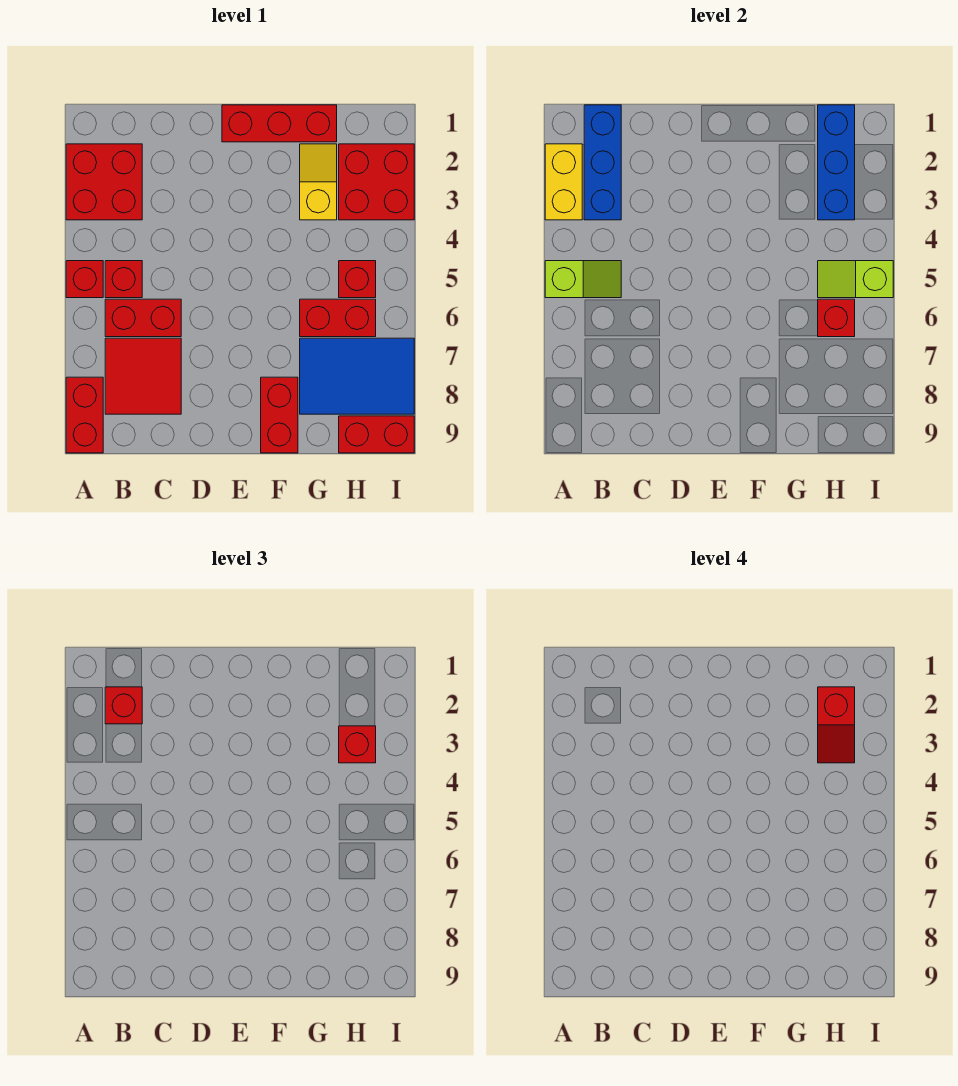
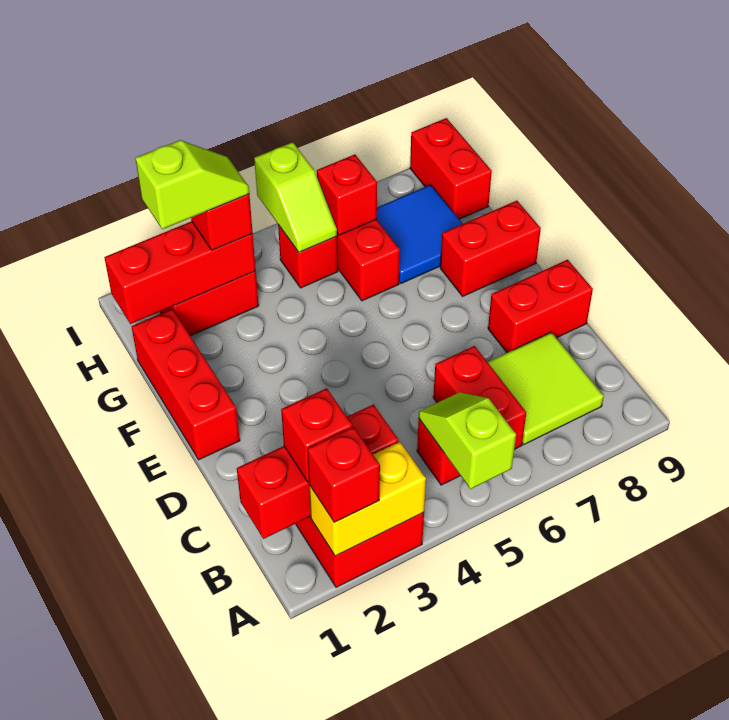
red brick A5 level 1 -> red brick A2 level 3
red brick A8:A9 level 1 -> red brick D8:D9 level 1
blue brick B1:B3 level 2 -> red brick B1:B3 level 2
red tile B7:C8 level 1 -> lime tile B7:C8 level 1
yellow slope G2:G3 level 1 top 3 -> none
blue tile G7:I8 level 1 -> blue tile G7:H8 level 1
blue brick H1:H3 level 2 -> red brick H1:H3 level 2
red slope H2:H3 level 4 top 2 -> lime slope H2:H3 level 4 top 2

